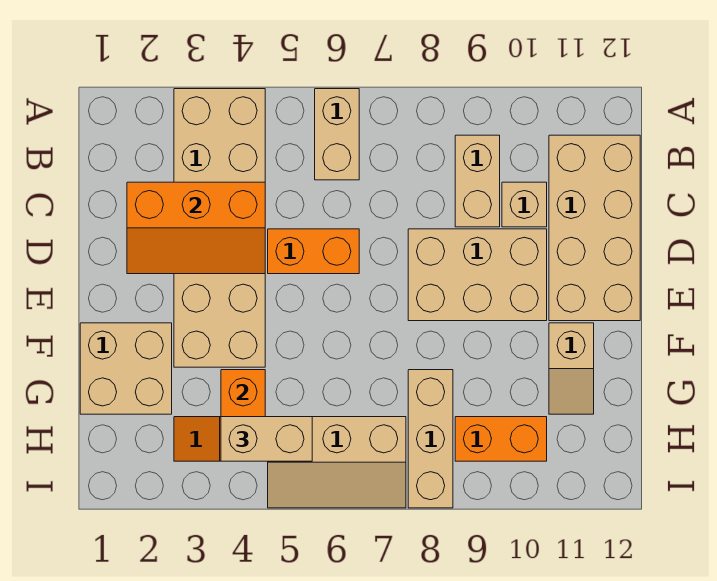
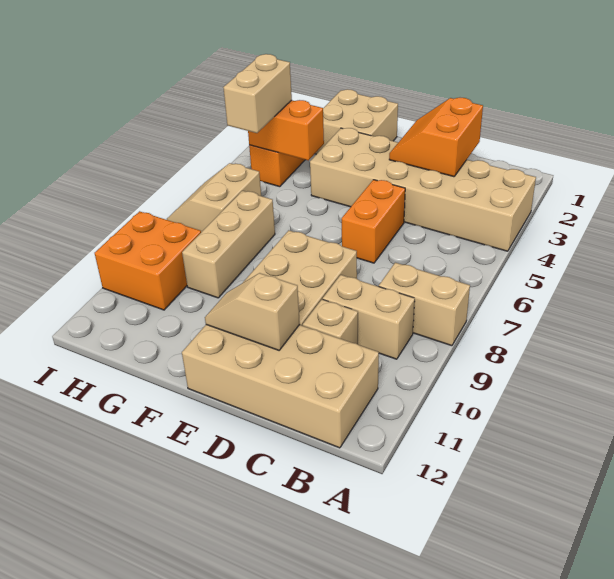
tan brick A6:B6 level 1 -> tan brick A8:B8 level 1
orange slope C2:D4 level 2 top C -> orange slope C2:D3 level 2 top C
tan slope F11:G11 level 1 top F -> tan slope D11:E11 level 2 top D
tan brick G8:I8 level 1 -> tan brick G7:G9 level 1
tan slope H5:I7 level 1 top H -> tan slope H6:I7 level 1 top H
orange brick H9:H10 level 1 -> orange brick H9:I10 level 1

